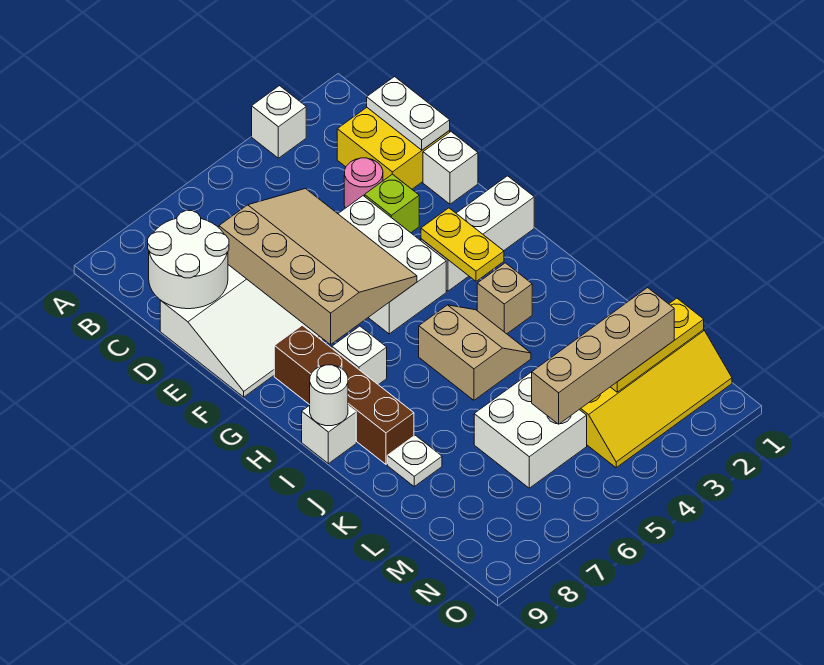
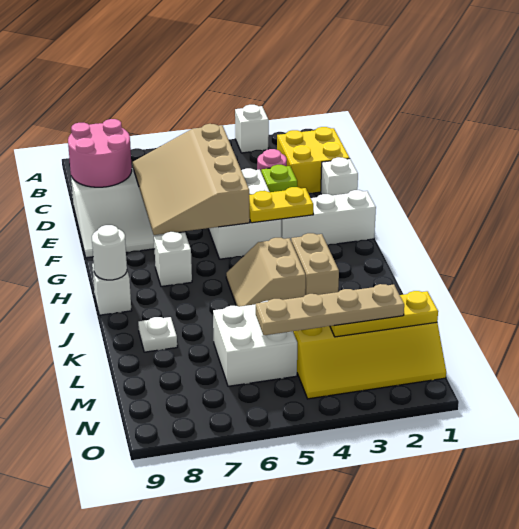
white plate C1:D1 level 2 -> none
white round brick C8:D9 level 2 -> pink round brick C8:D9 level 2
tan slope D5:G7 level 2 top 7 -> tan slope D5:G7 level 2 top 5
yellow plate G3:H3 level 2 -> yellow plate G3:G4 level 2
brown brick G8:J8 level 1 -> none
tan brick I3 level 1 -> tan brick I3:J3 level 1
tan slope I4:J5 level 1 top 5 -> tan slope I4:J5 level 1 top 4
tan brick M2:M5 level 3 -> tan plate M2:M5 level 3

